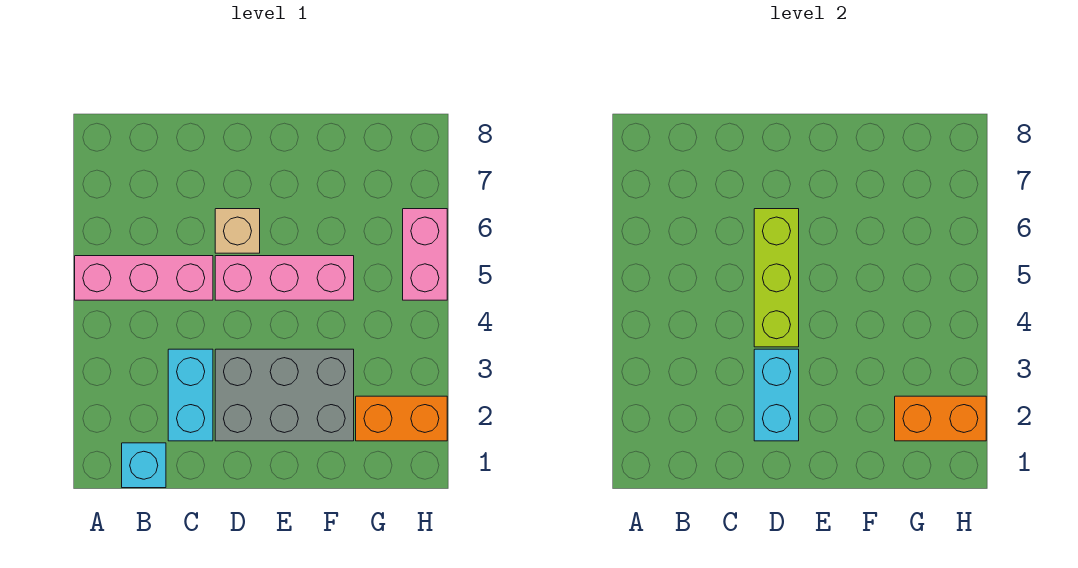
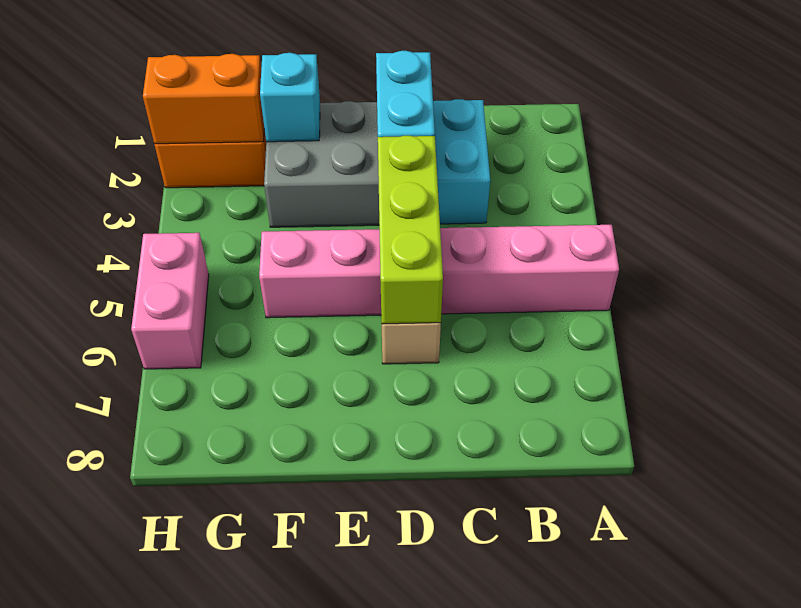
cyan brick B1 level 1 -> cyan brick F2 level 2

